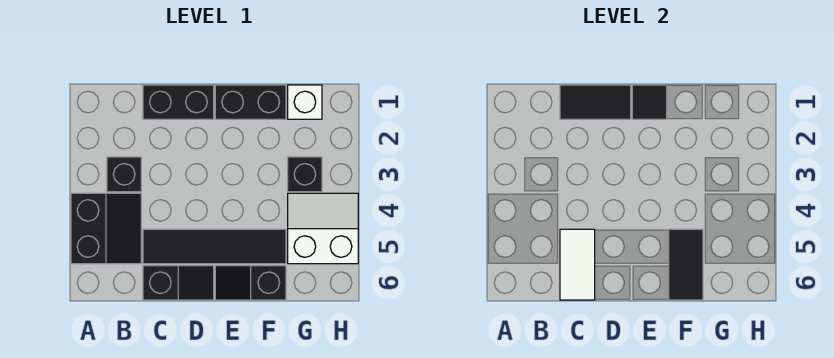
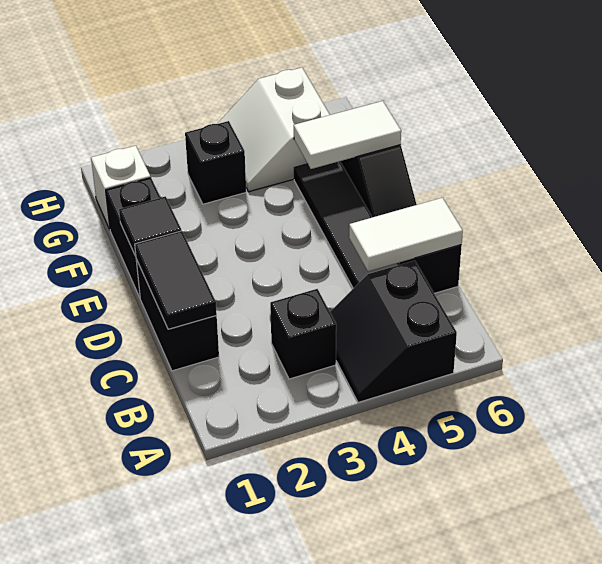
black slope A4:B5 level 1 top A -> black slope A4:B5 level 1 top 5
black tile F5:F6 level 2 -> white tile F5:F6 level 2

